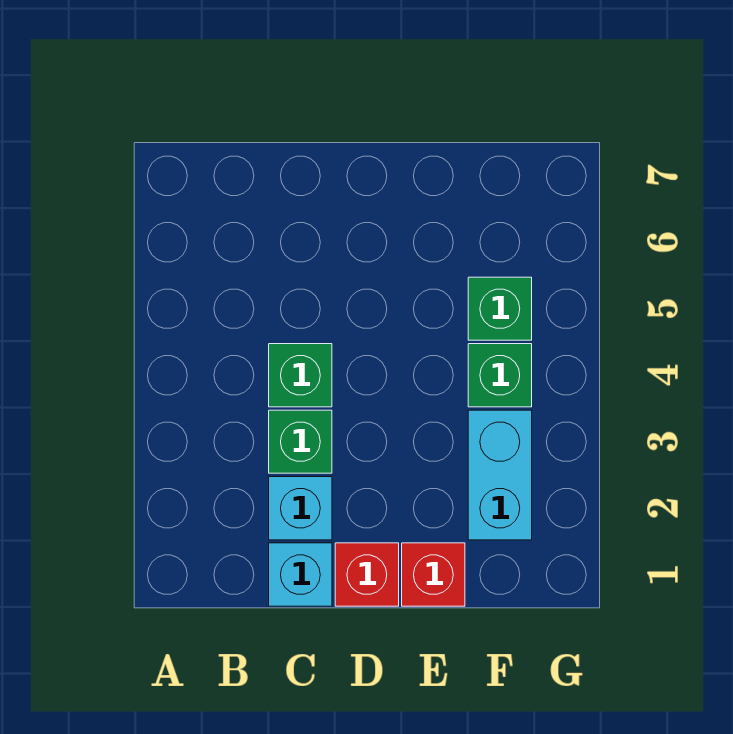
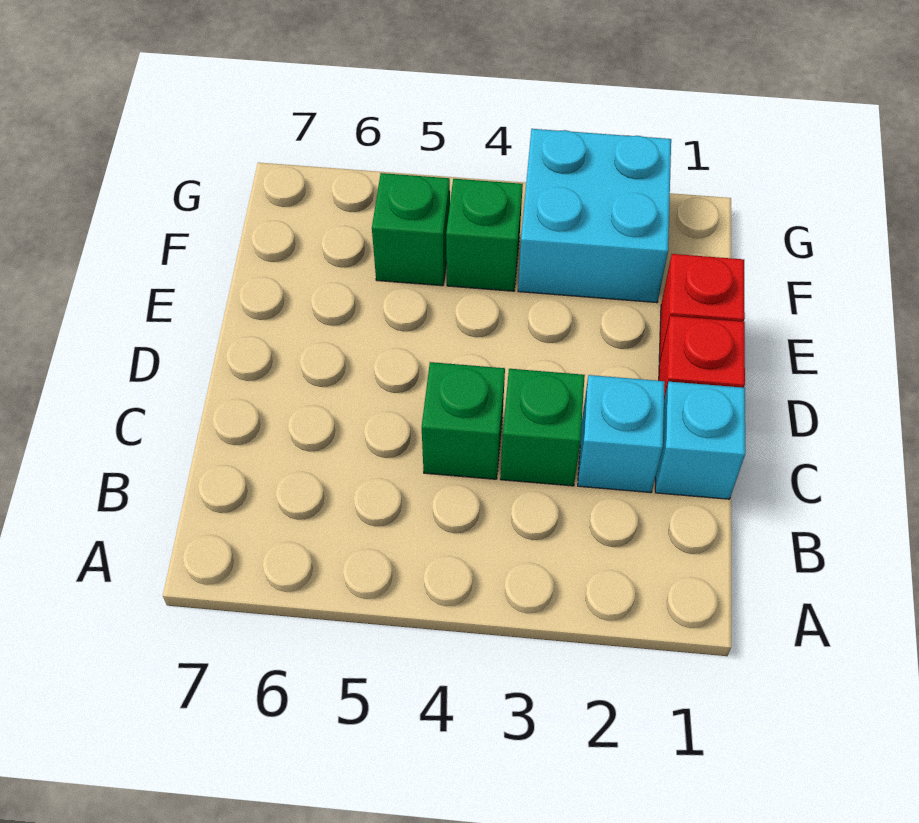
cyan brick F2:F3 level 1 -> cyan brick F2:G3 level 1

